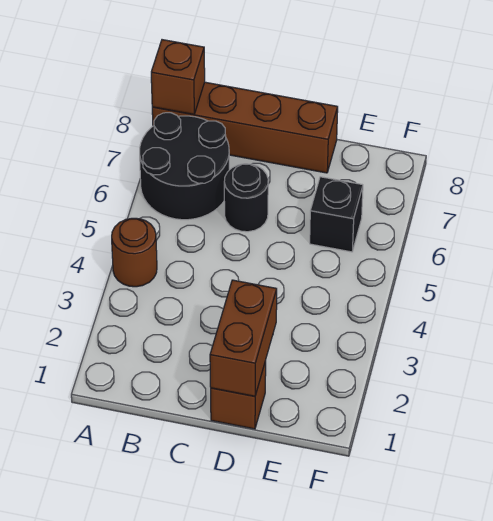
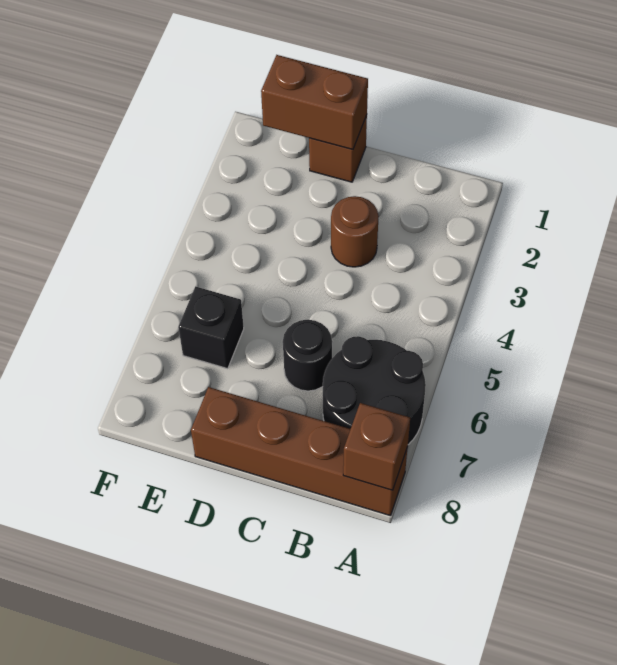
brown round brick A4 level 1 -> brown round brick C3 level 1
brown brick D1:D2 level 2 -> brown brick D1:E1 level 2

